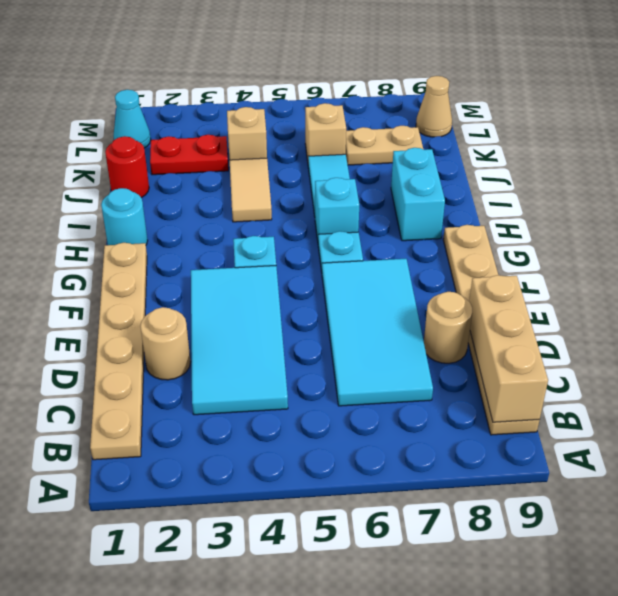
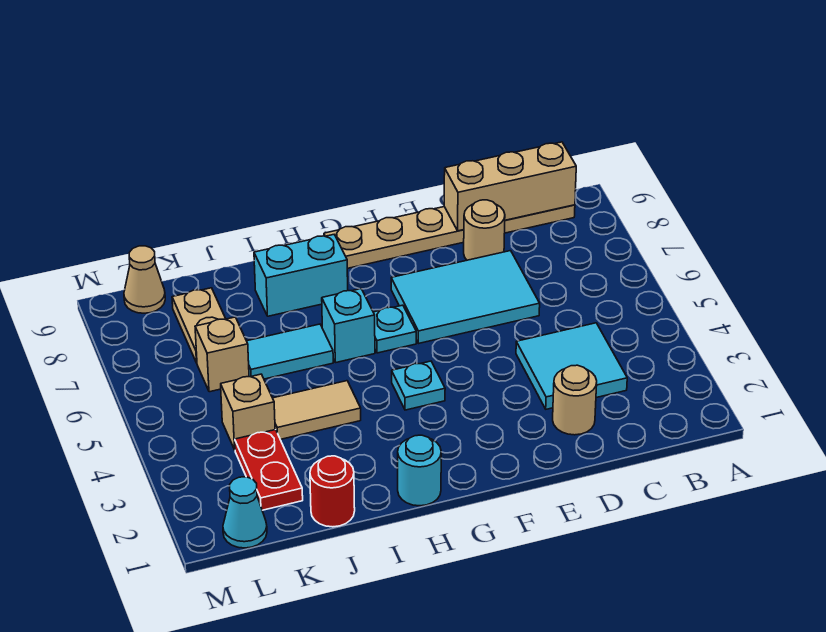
tan plate B1:G1 level 1 -> none
cyan tile C3:F4 level 1 -> cyan tile C3:D4 level 1
cyan tile C6:F7 level 1 -> cyan tile D6:F7 level 1

